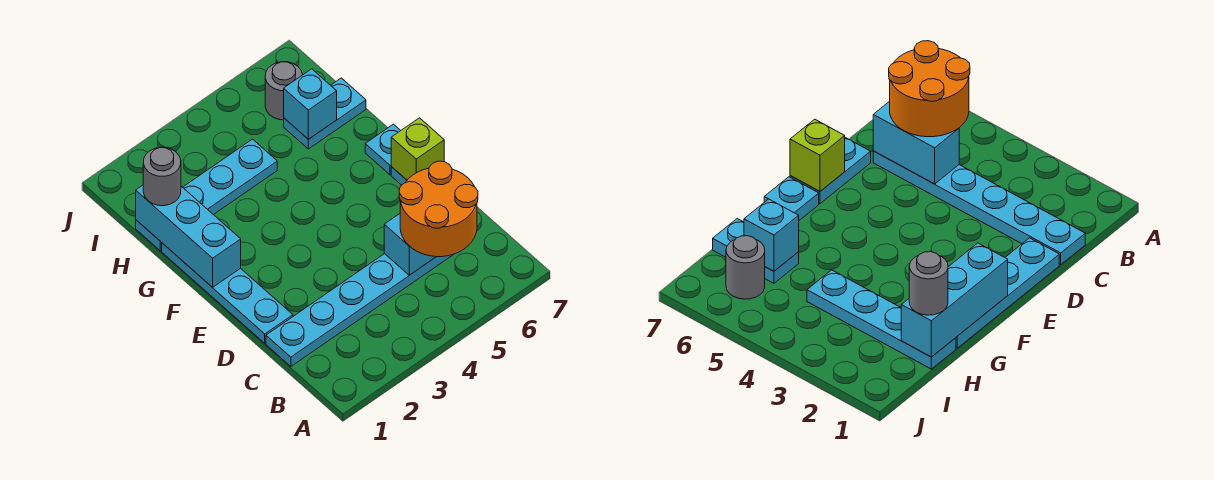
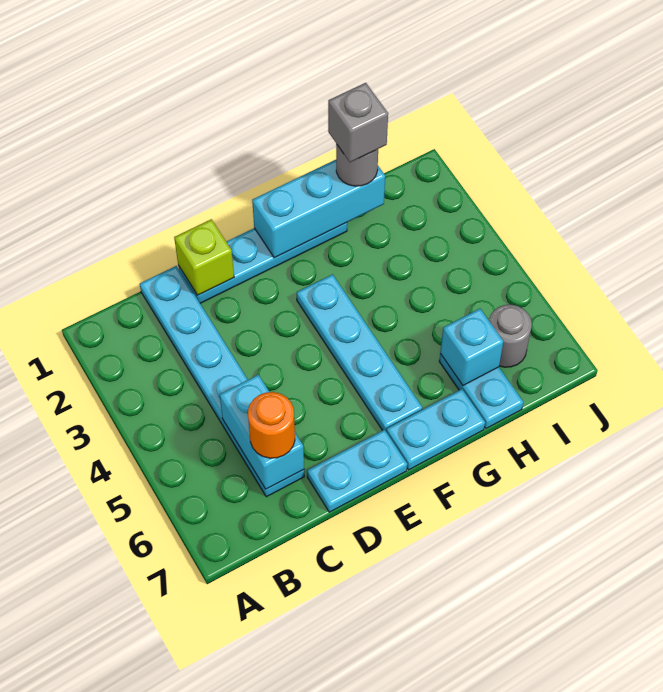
orange round brick B5:C6 level 3 -> orange round brick C6 level 3
lime brick E7 level 2 -> lime brick D1 level 2
cyan plate F7 level 1 -> cyan plate F7:G7 level 1
cyan plate H1:H4 level 1 -> cyan plate F3:F6 level 1
none -> grey brick H1 level 4

